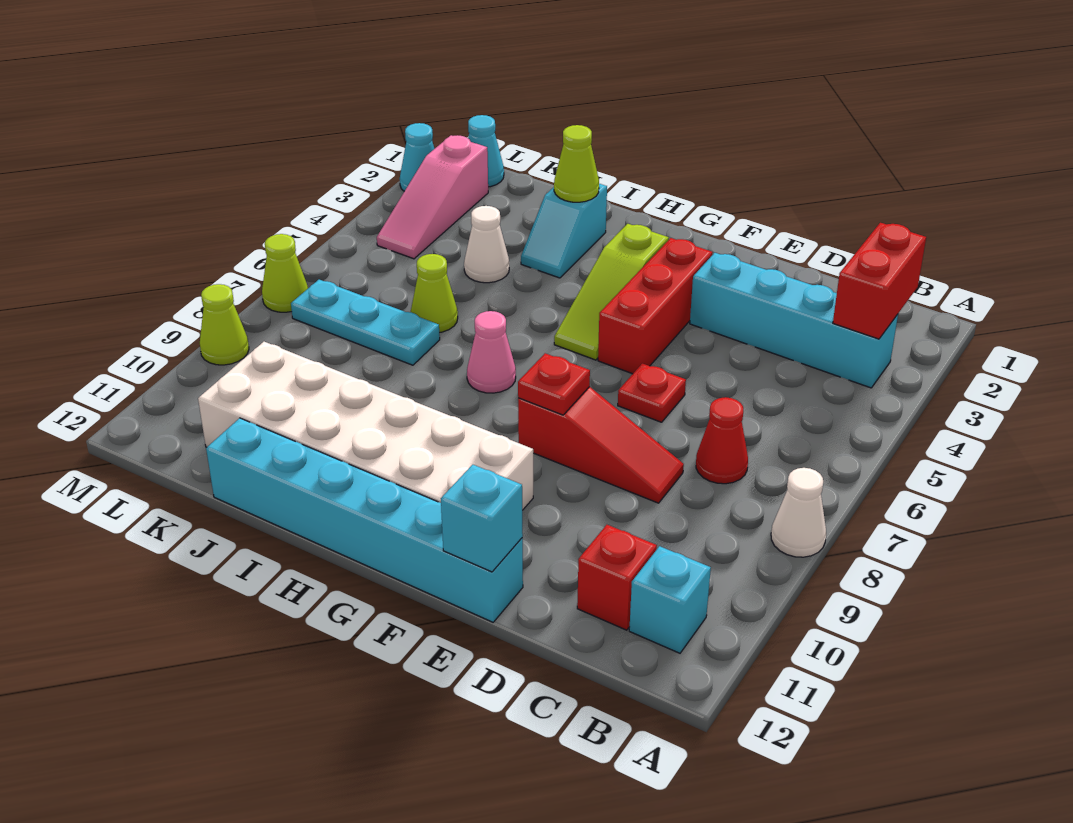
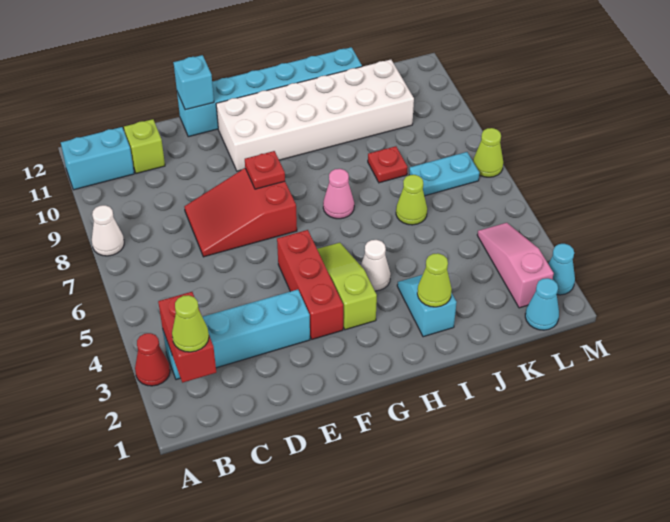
cyan brick B11 level 1 -> cyan brick A11:B11 level 1
red cone C7 level 1 -> red cone A3 level 1
red brick C11 level 1 -> lime brick C11 level 1
red slope D8:F8 level 1 top F -> red slope D7:F8 level 1 top F
red plate E6 level 1 -> red plate J8 level 1
white cone J4 level 1 -> white cone H4 level 1
cyan plate J7:L7 level 1 -> cyan plate K7:L7 level 1
lime cone M9 level 1 -> lime cone B2 level 3

